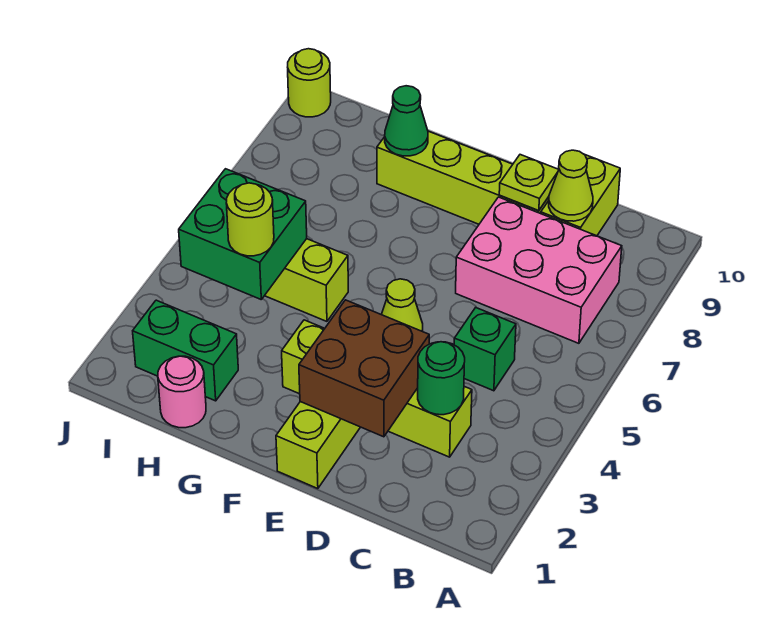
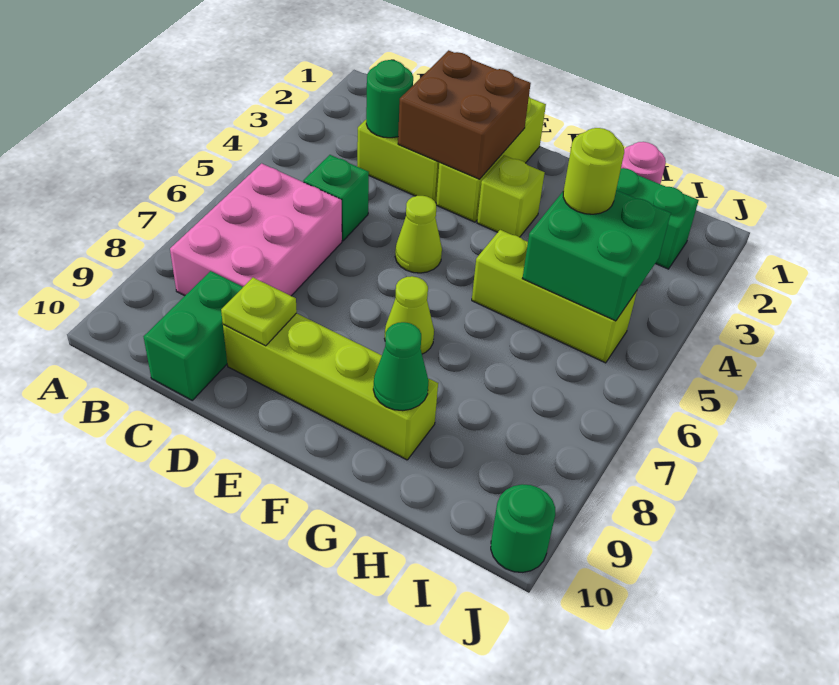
pink brick B7:D8 level 1 -> pink brick B6:C8 level 1
lime brick C9:C10 level 1 -> green brick C9:C10 level 1
lime cone C9 level 2 -> lime cone F7 level 1
lime round brick J10 level 1 -> green round brick J10 level 1

